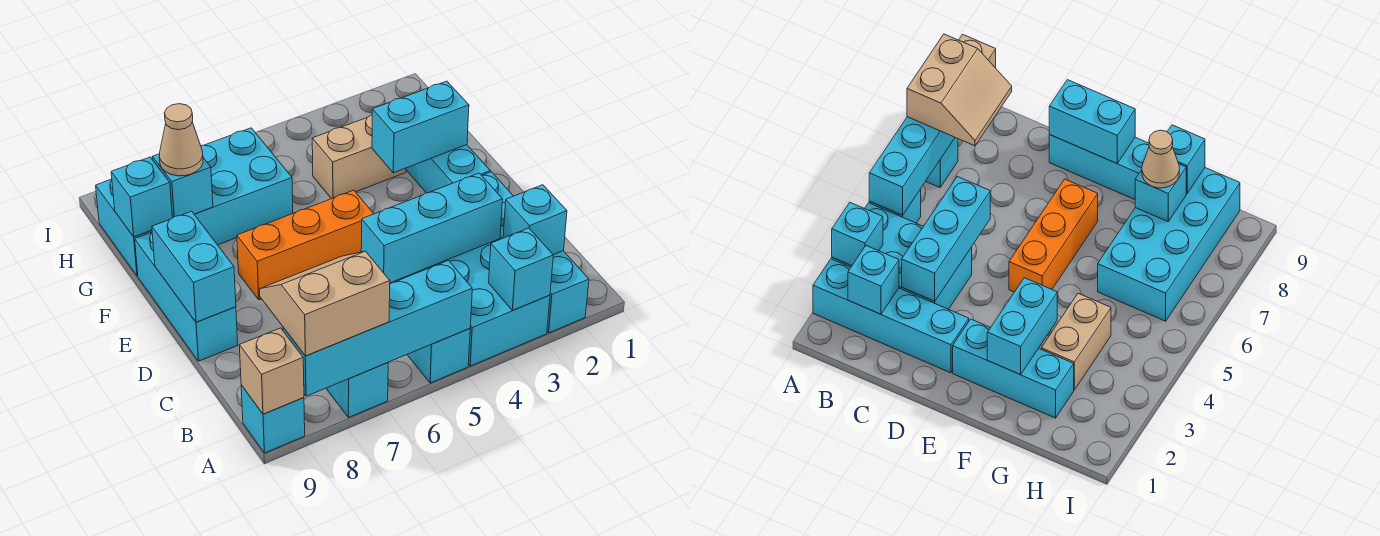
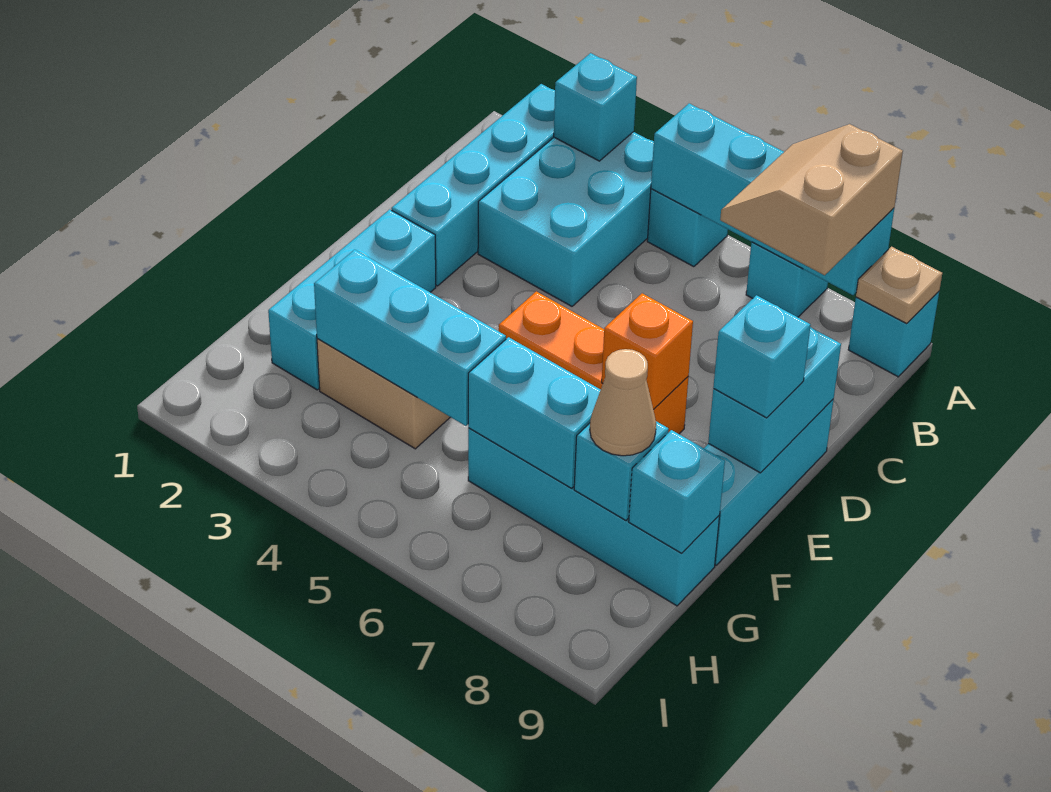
tan slope A7:B8 level 3 top A -> tan slope A7:B8 level 3 top 8
tan brick A9 level 2 -> tan plate A9 level 2
cyan brick B2 level 2 -> cyan brick E9 level 3
cyan brick C3:C5 level 2 -> cyan brick G3:G5 level 2
none -> orange brick E7 level 2
cyan brick F2:F3 level 2 -> cyan brick G6:G7 level 2
cyan brick G6:H9 level 1 -> cyan brick G6:G9 level 1

